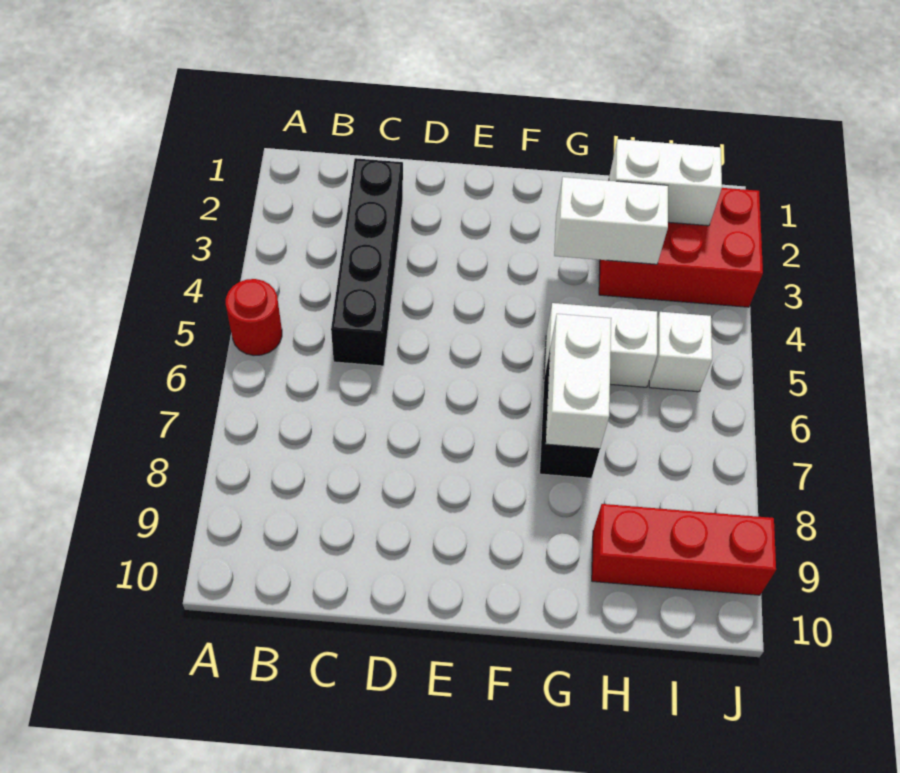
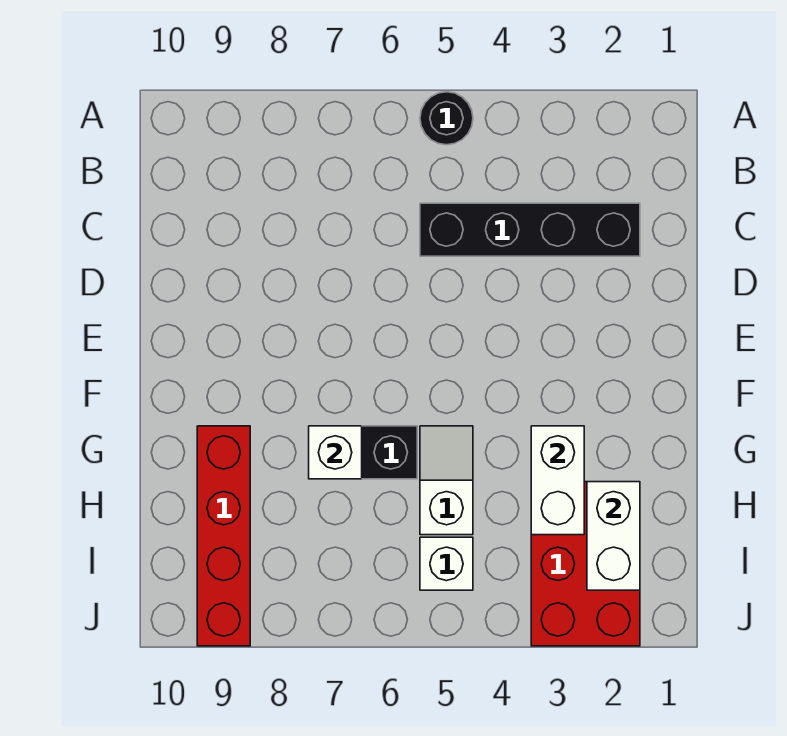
red round brick A5 level 1 -> black round brick A5 level 1
white brick G5:H5 level 1 -> white slope G5:H5 level 1 top H
white brick G6:G7 level 2 -> white brick G7 level 2
red brick H9:J9 level 1 -> red brick G9:J9 level 1

